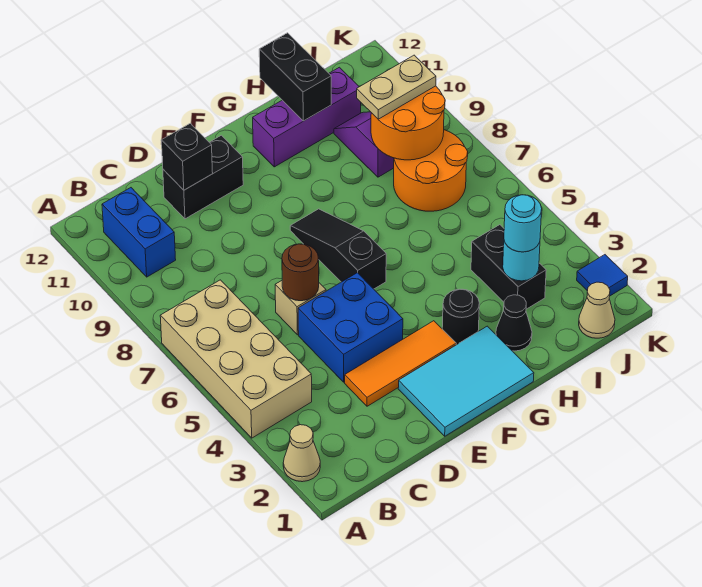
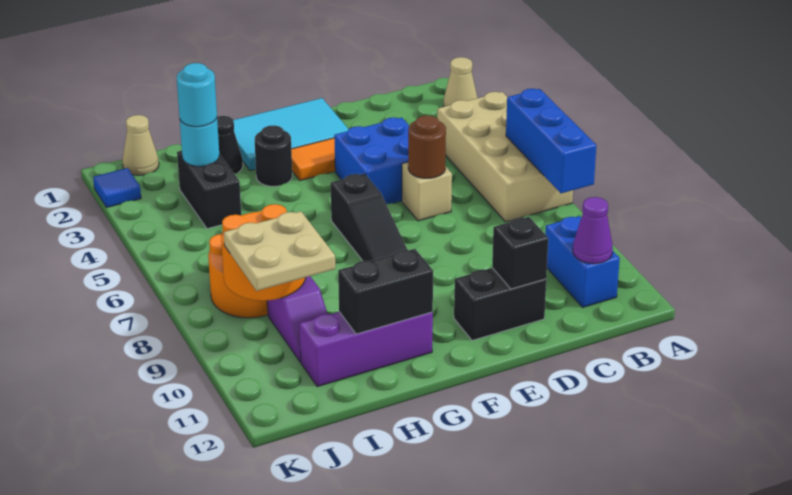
none -> blue brick A6:A8 level 2
none -> purple cone B11 level 2
black brick H11:H12 level 2 -> black brick G11:H11 level 2
tan plate I9:J9 level 3 -> tan plate I9:J10 level 3

